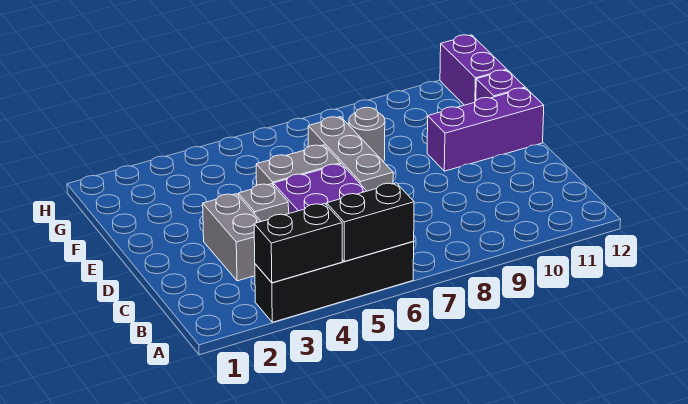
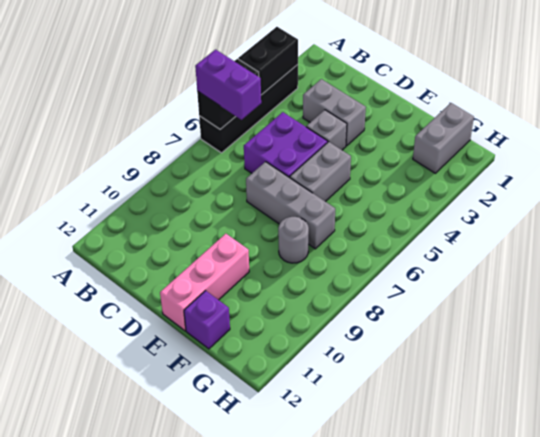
purple brick E10:E12 level 1 -> pink brick E10:E12 level 1
none -> grey brick G1:G2 level 1
purple brick G12:H12 level 1 -> purple brick A6:B6 level 3

